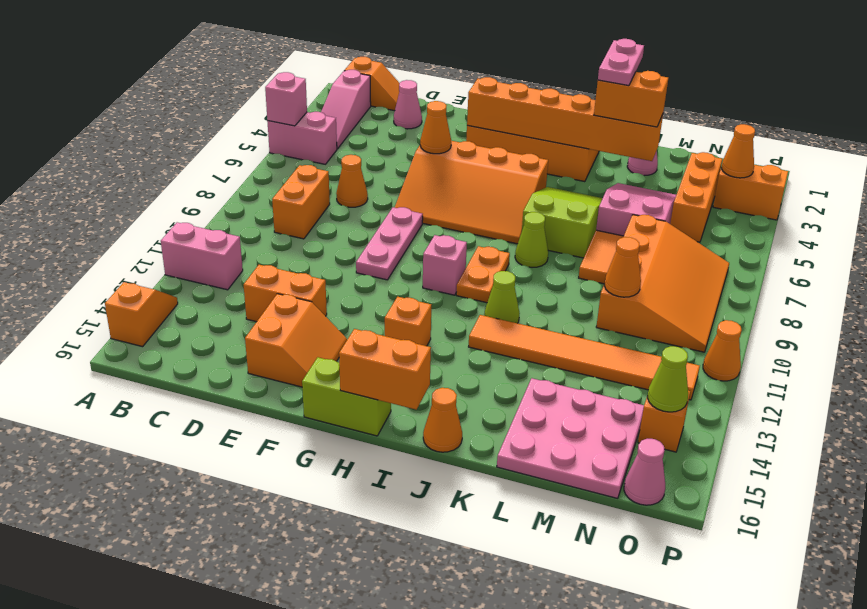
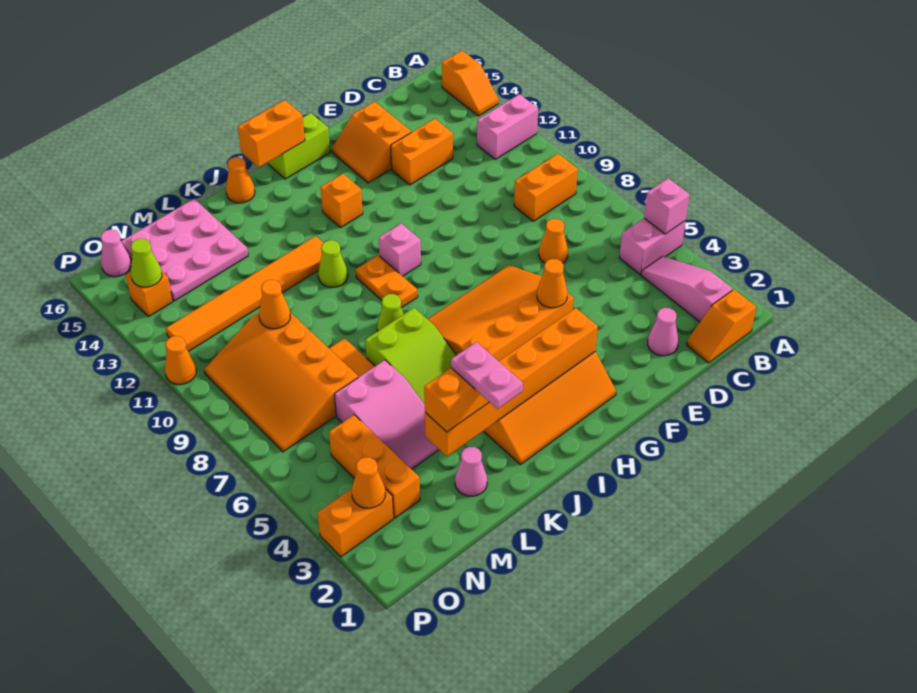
orange brick C8:C9 level 1 -> orange brick B9:C9 level 1
pink plate F8:F10 level 1 -> none

